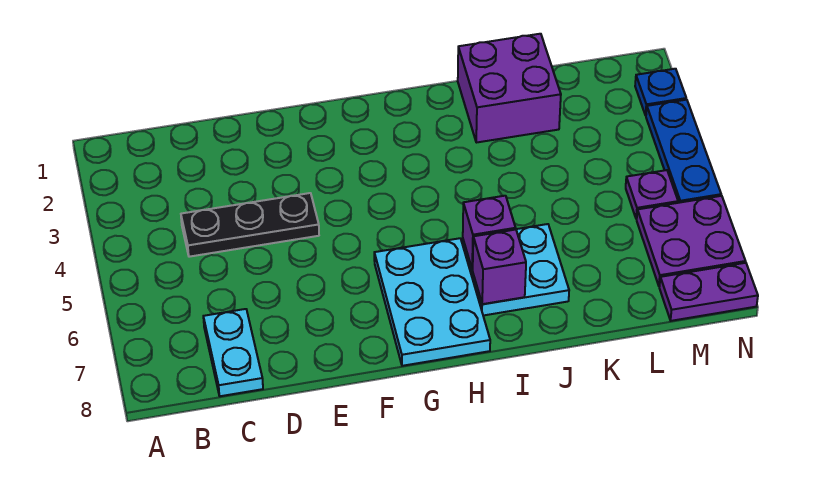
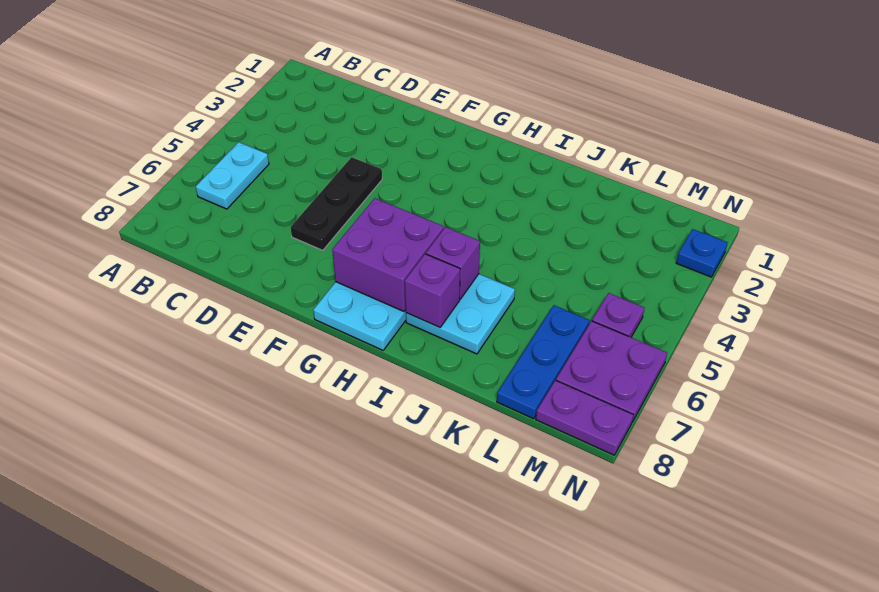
black plate C4:E4 level 1 -> black plate E4:E6 level 1
cyan plate C7:C8 level 1 -> cyan plate B5:B6 level 1
purple brick J1:K2 level 1 -> purple brick G6:H7 level 2
blue plate N3:N5 level 1 -> blue plate L6:L8 level 1

